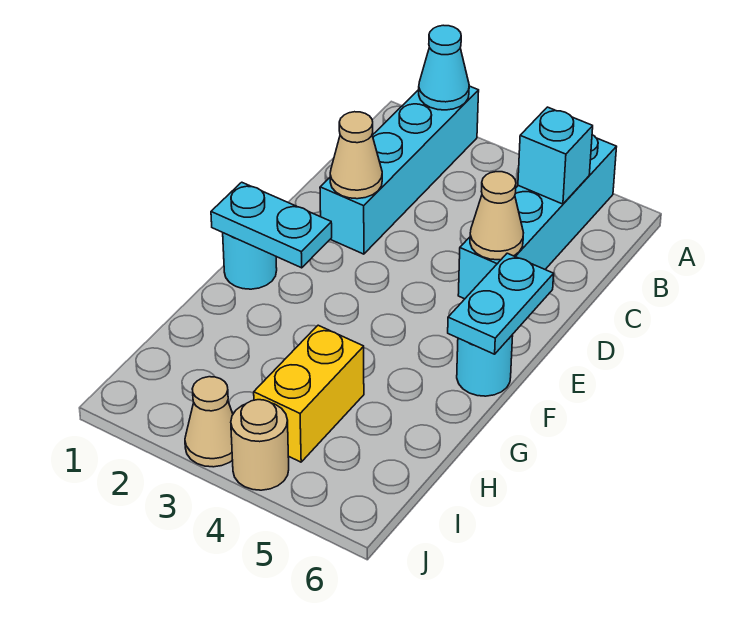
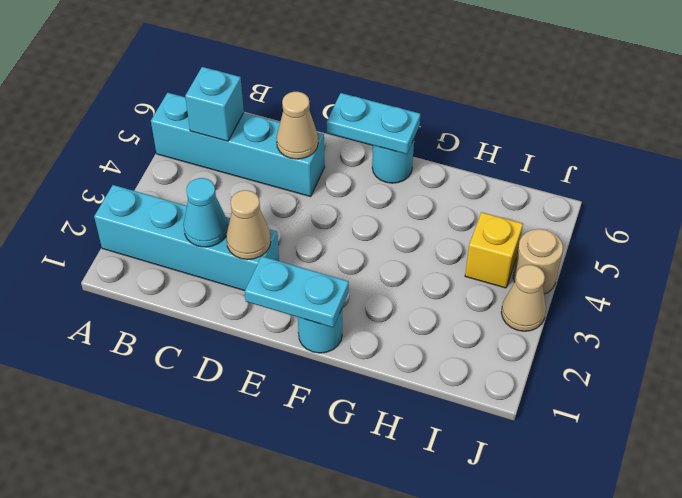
cyan cone A2 level 2 -> cyan cone C2 level 2
cyan plate F1:F2 level 2 -> cyan plate E1:F1 level 2
yellow brick H4:I4 level 1 -> yellow brick I4 level 1

